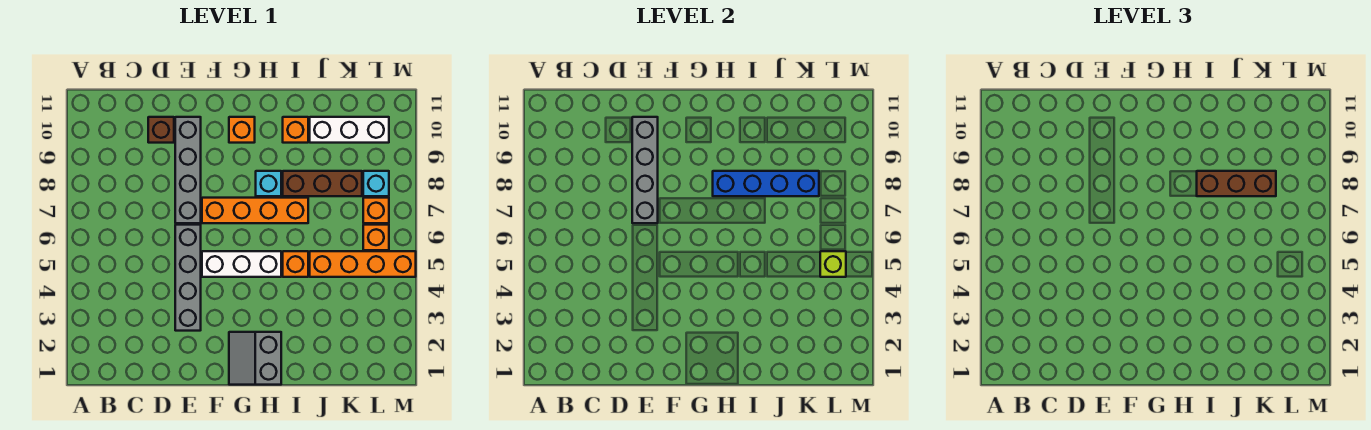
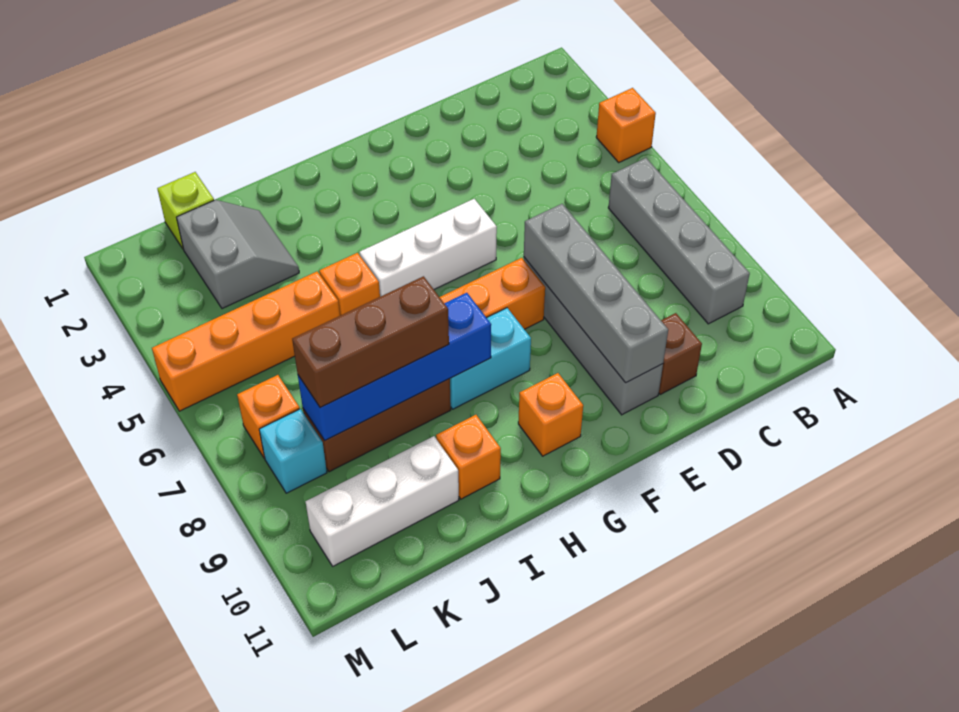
grey brick E3:E6 level 1 -> grey brick B6:B9 level 1
grey slope G1:H2 level 1 top H -> grey slope J2:K3 level 1 top K
cyan brick H8 level 1 -> cyan brick G8:H8 level 1
lime brick L5 level 2 -> lime brick K1 level 1
orange brick L6 level 1 -> orange brick A4 level 1

